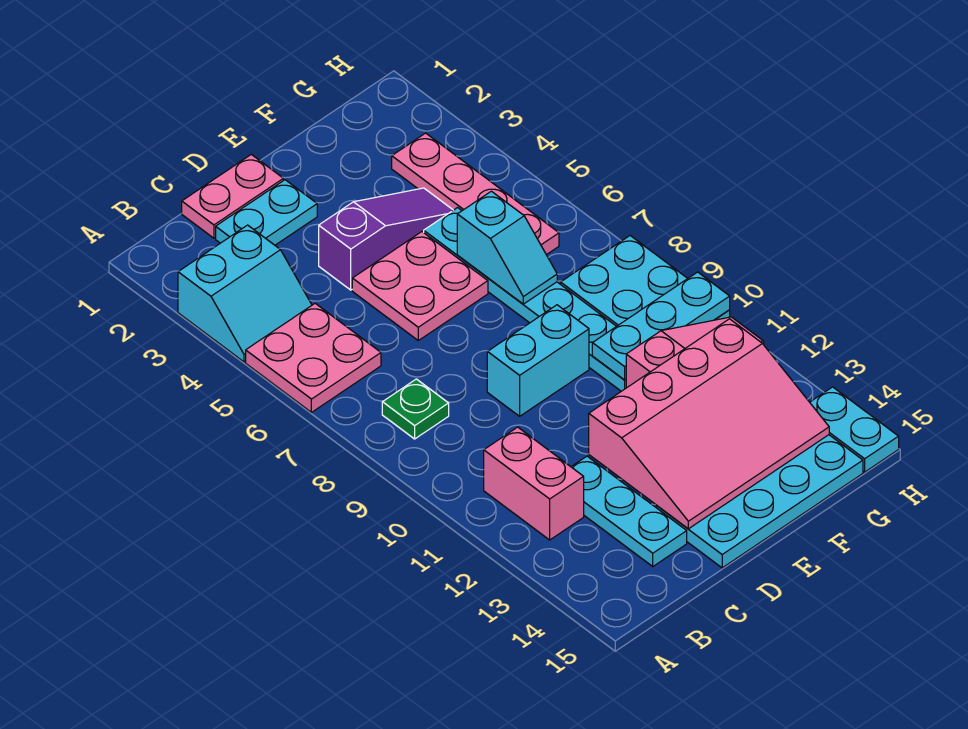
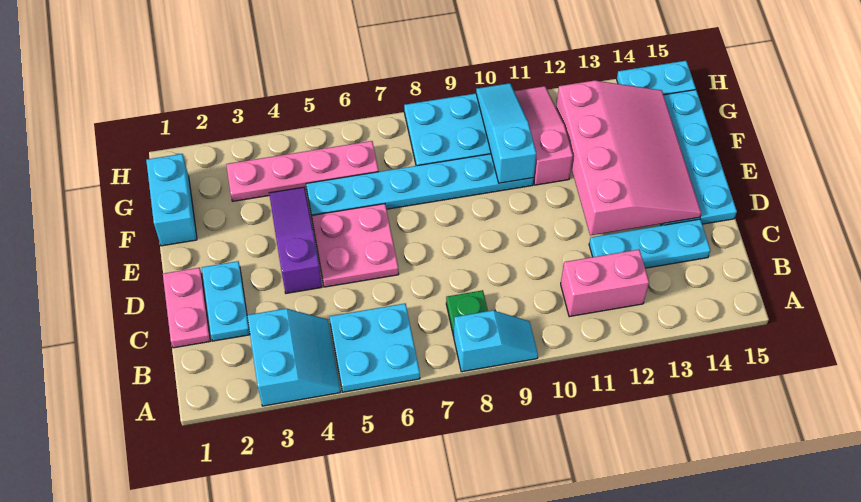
pink plate A5:B6 level 1 -> cyan plate A5:B6 level 1
cyan brick D9:E9 level 1 -> cyan brick F1:G1 level 1
cyan slope F6:F7 level 2 top 6 -> cyan slope A8:A9 level 1 top 8
cyan plate F10:H10 level 2 -> cyan slope F10:H10 level 2 top F

